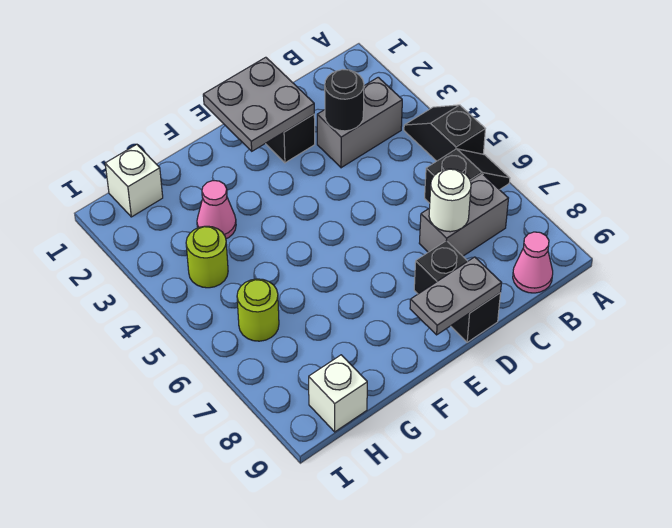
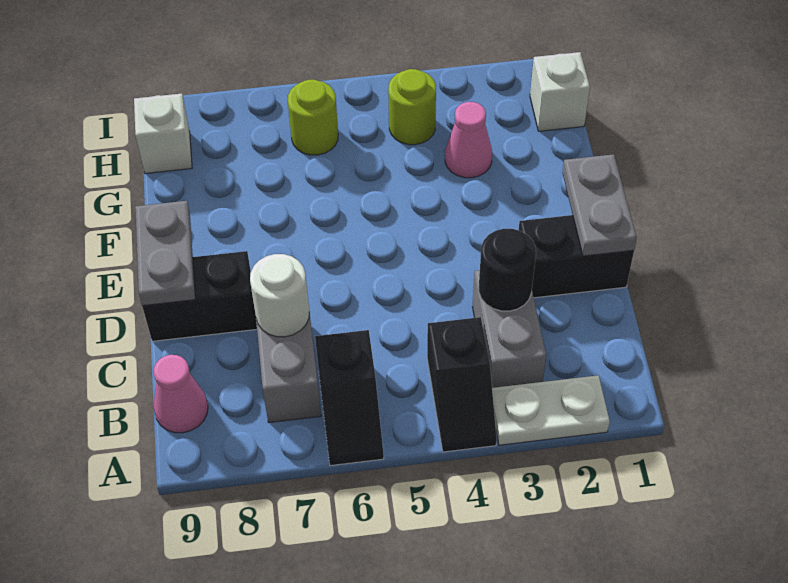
none -> white plate A2:A3 level 1
black slope A4:A5 level 1 top 5 -> black slope A4:B4 level 1 top B
grey plate D1:E2 level 2 -> grey plate D1:E1 level 2

